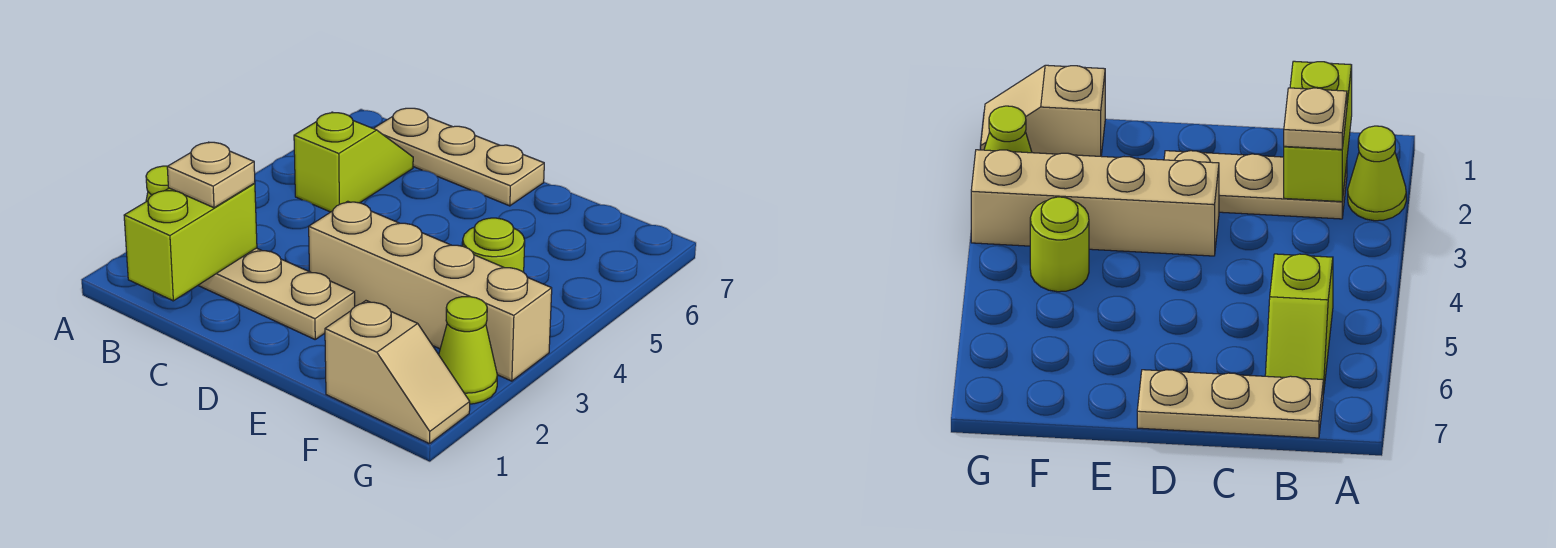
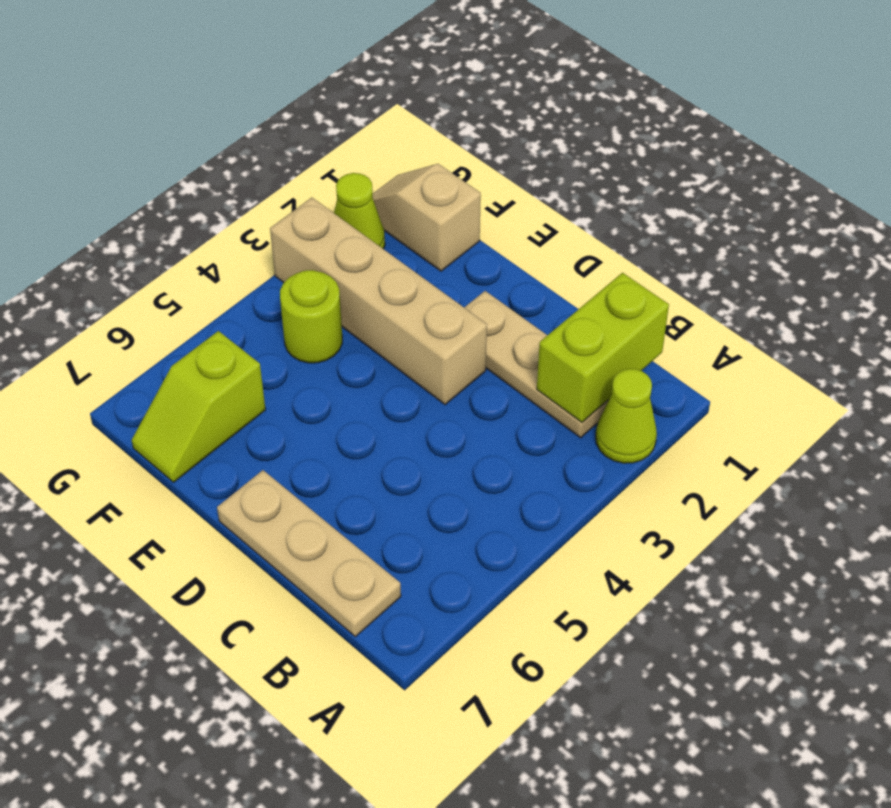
tan plate B2 level 3 -> none
lime slope B5:B6 level 1 top 5 -> lime slope F6:F7 level 1 top 6

